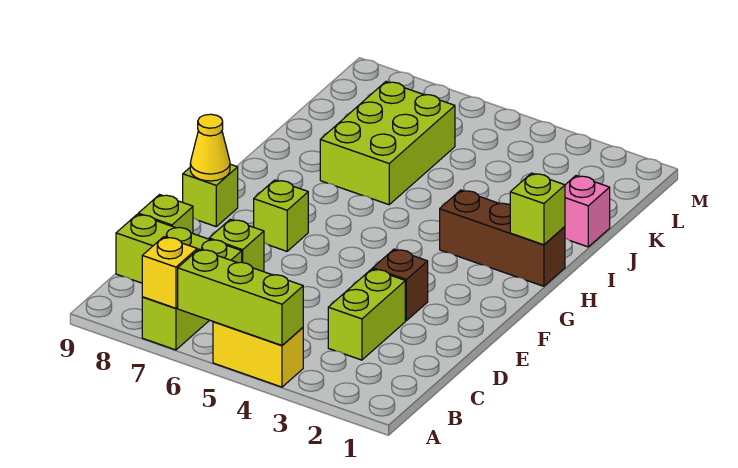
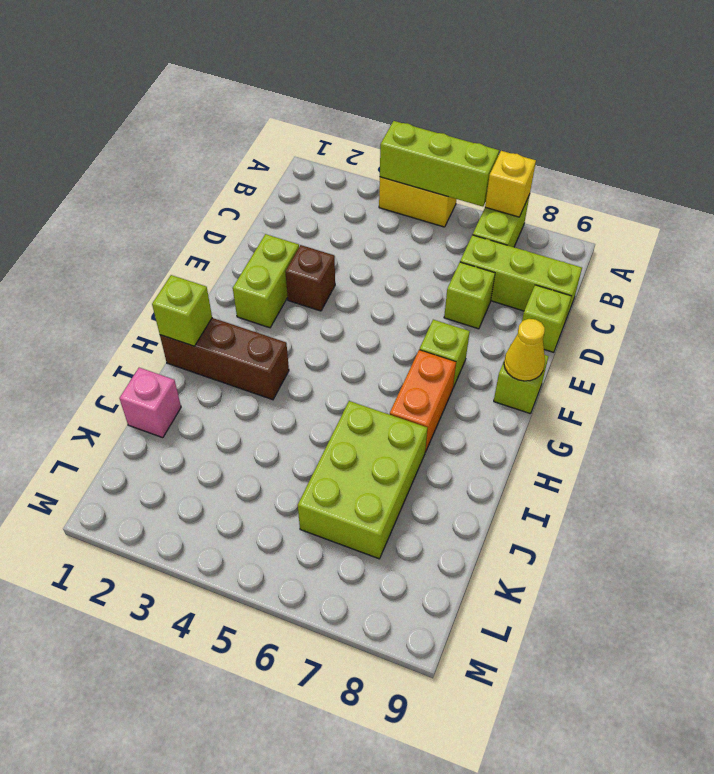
lime brick C3:D3 level 1 -> lime brick E2:F2 level 1
none -> orange brick G7:H7 level 1

